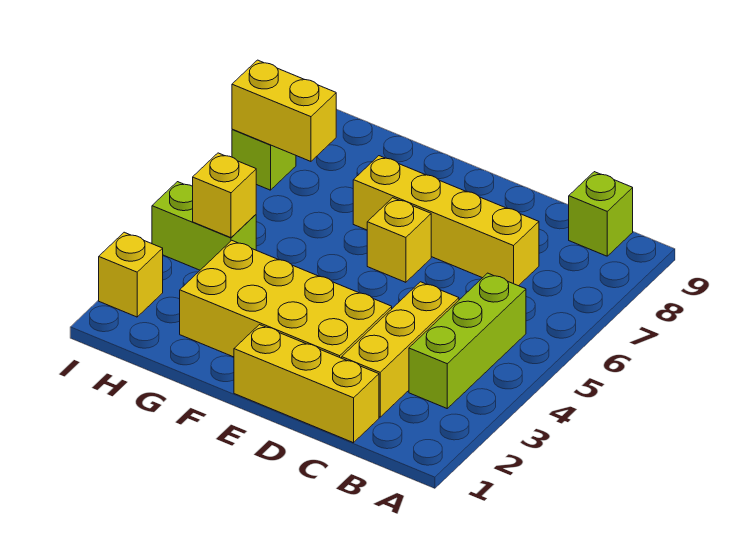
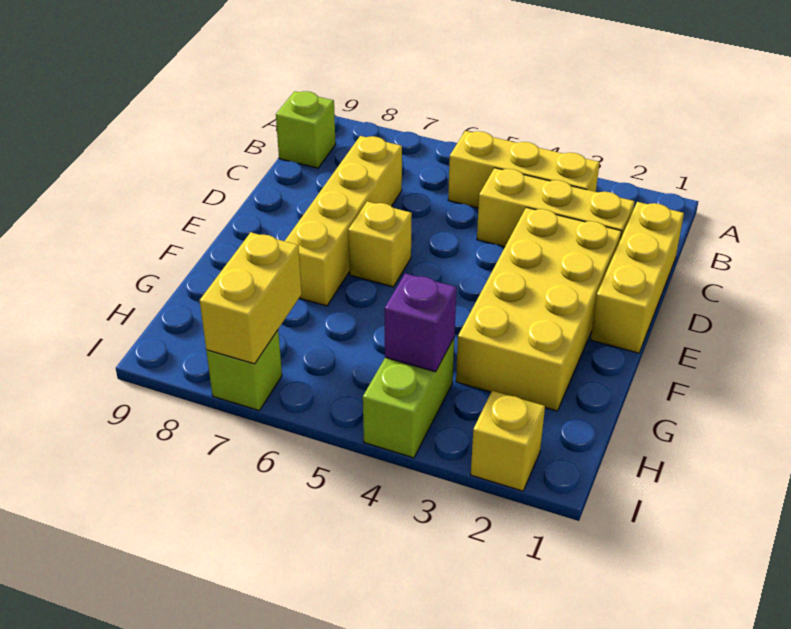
lime brick B3:B5 level 1 -> yellow brick B3:B5 level 1
yellow brick H4 level 2 -> purple brick H4 level 2

